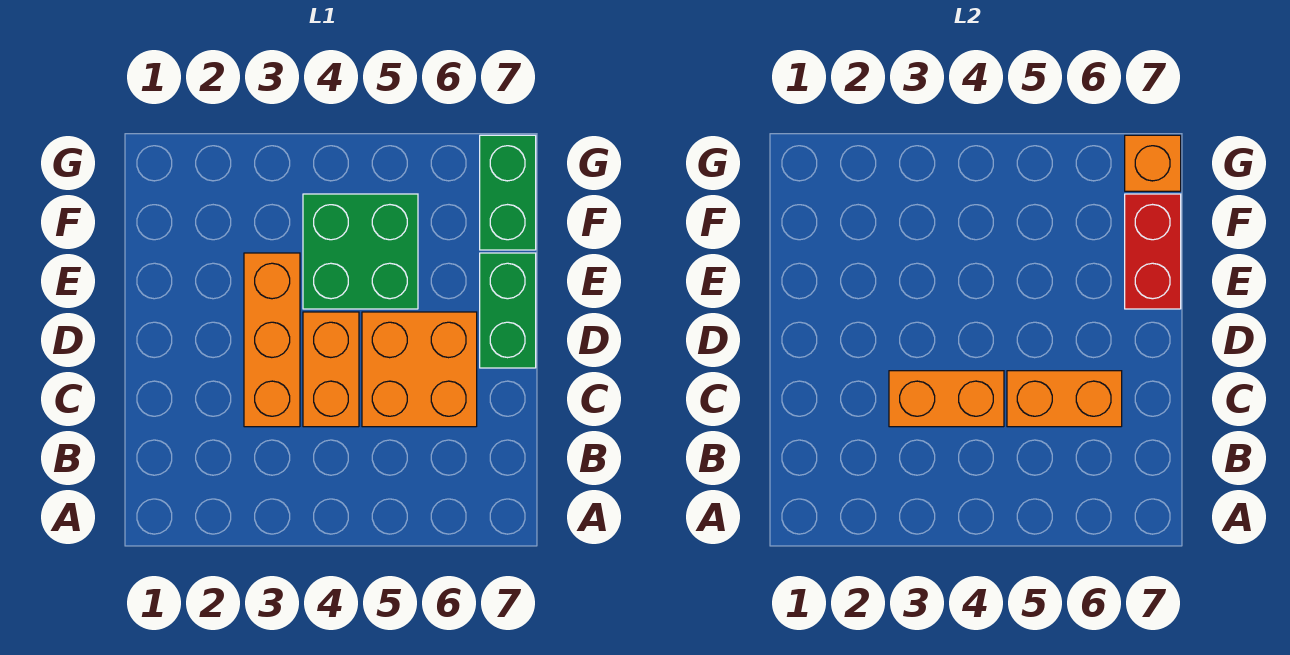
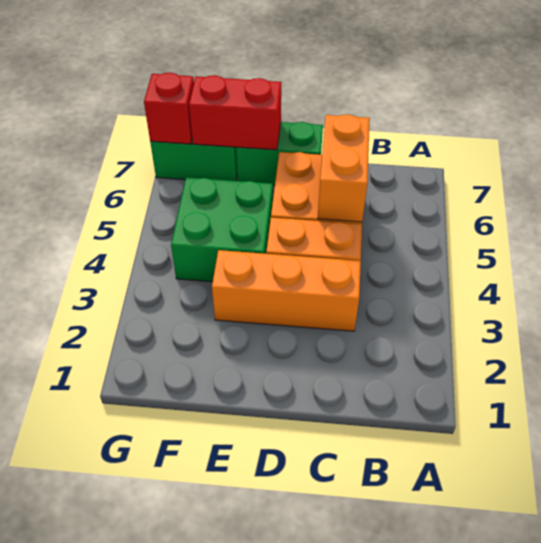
orange brick C3:C4 level 2 -> none
orange brick G7 level 2 -> red brick G7 level 2

